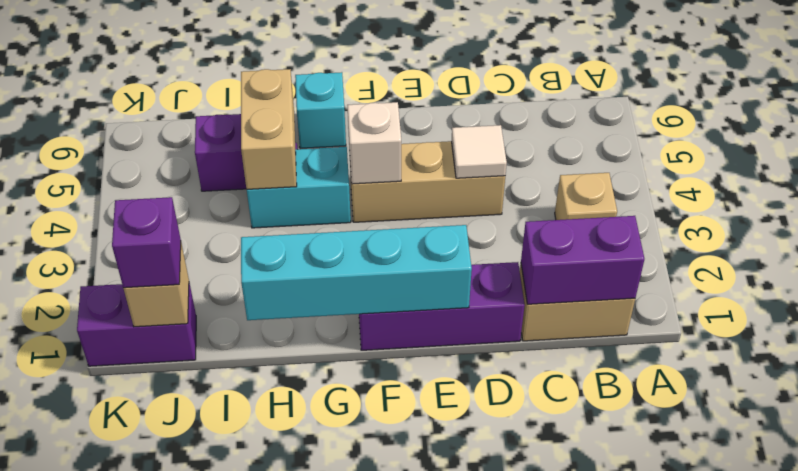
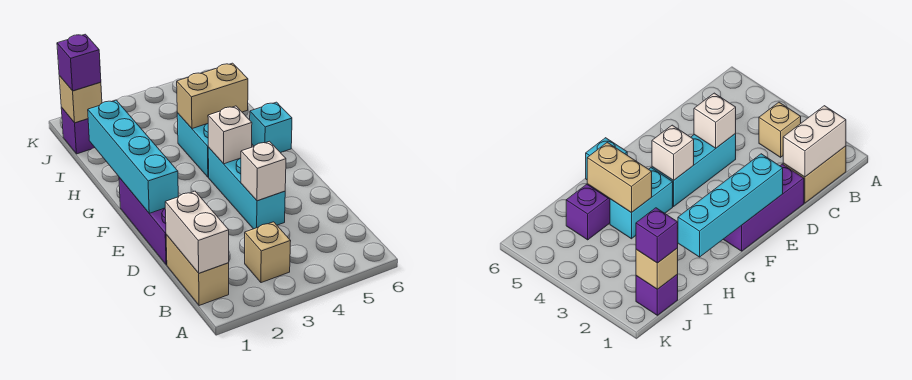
purple brick B1:C1 level 2 -> white brick B1:C1 level 2
tan brick D4:F4 level 1 -> cyan brick D4:F4 level 1
white tile D4 level 2 -> white brick D4 level 2
purple brick J1:K1 level 1 -> purple brick J1 level 1

